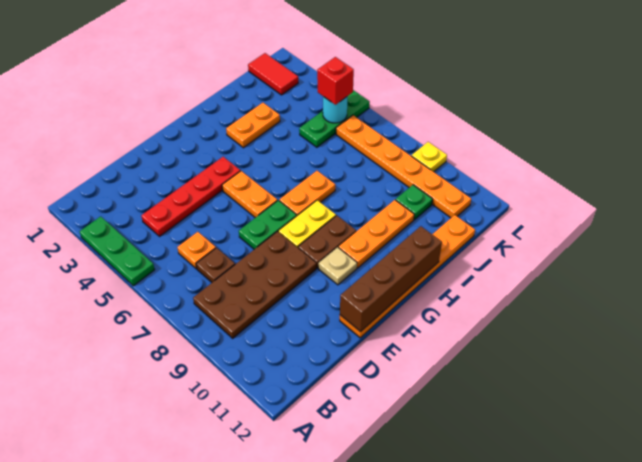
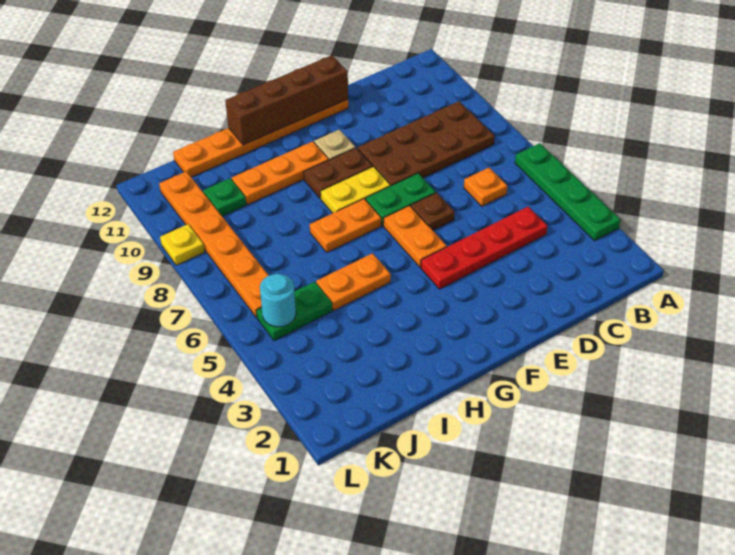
green plate A3:A5 level 1 -> green plate A3:A6 level 1
brown plate C7 level 1 -> brown plate E6 level 1
orange plate H3:I3 level 1 -> orange plate H5:I5 level 1
green plate J5:L5 level 1 -> green plate J5:K5 level 1
red tile K1:K2 level 1 -> none
red brick K5 level 3 -> none

